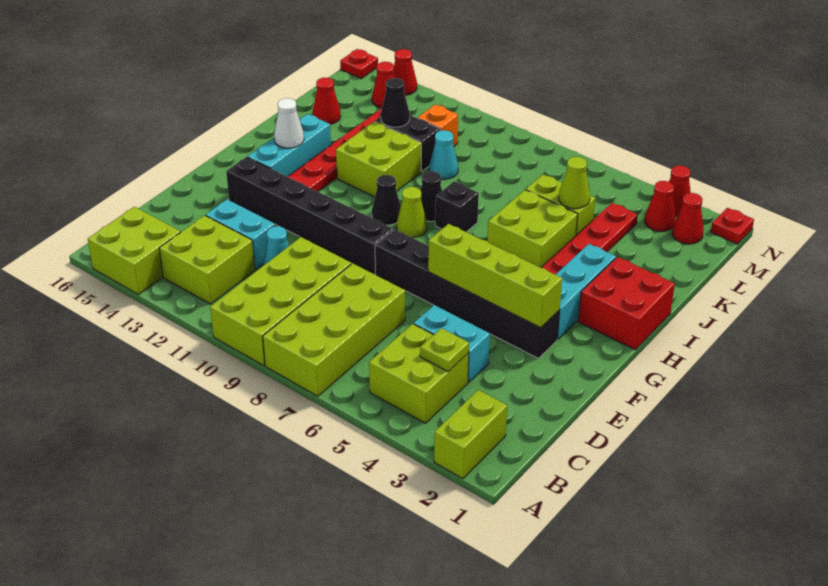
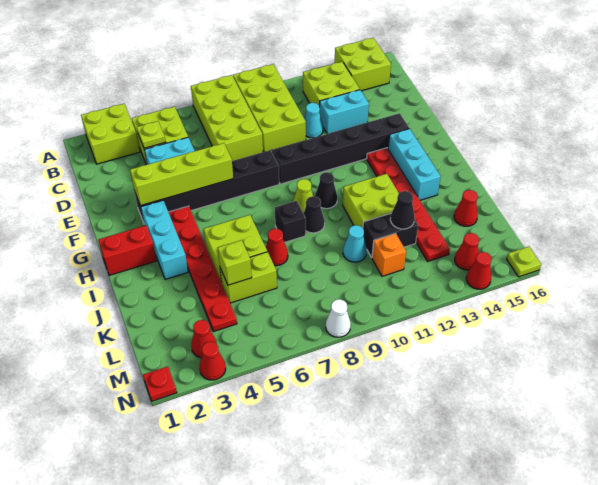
lime brick A2:B2 level 1 -> lime brick A2:B3 level 1
red brick H1:I2 level 1 -> red brick H1:H2 level 1
white cone H14 level 2 -> white cone N8 level 1
lime cone K5 level 2 -> lime brick K5 level 2
red cone M2 level 1 -> red cone J7 level 1
red plate N16 level 1 -> lime plate N16 level 1

